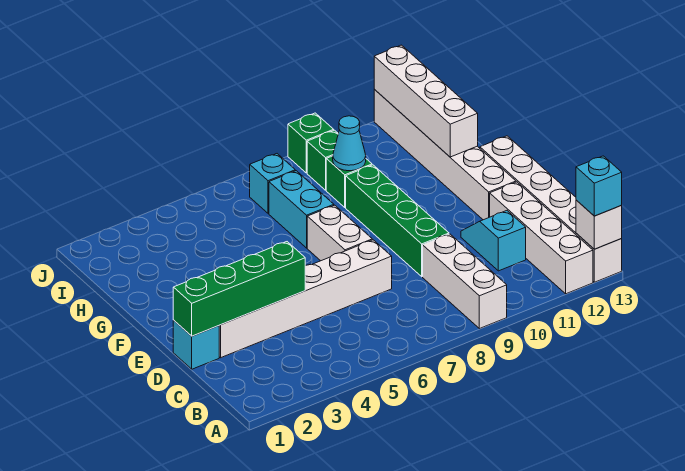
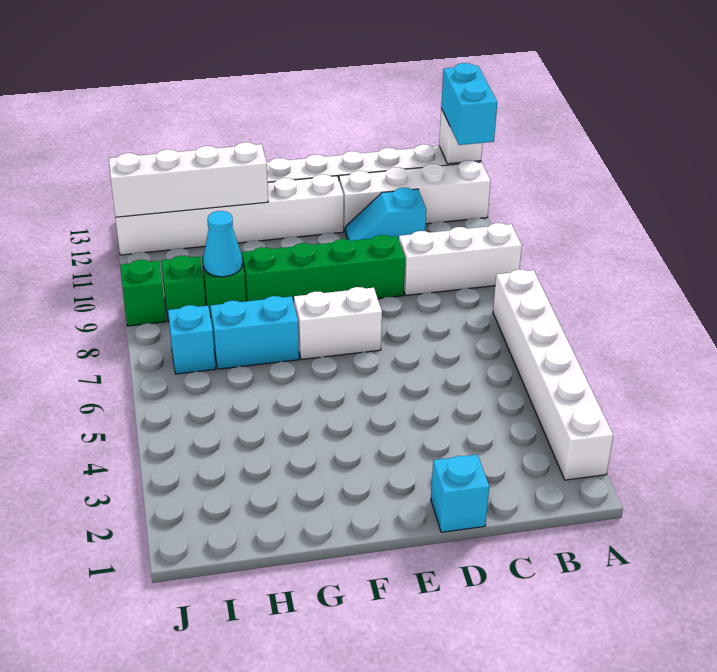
cyan brick A13 level 3 -> cyan brick A12:A13 level 3
green brick D1:D4 level 2 -> none
white brick D2:D7 level 1 -> white brick A2:A7 level 1

